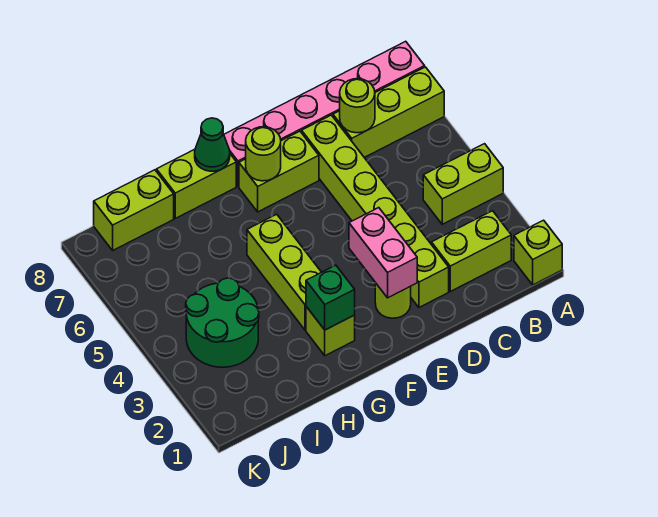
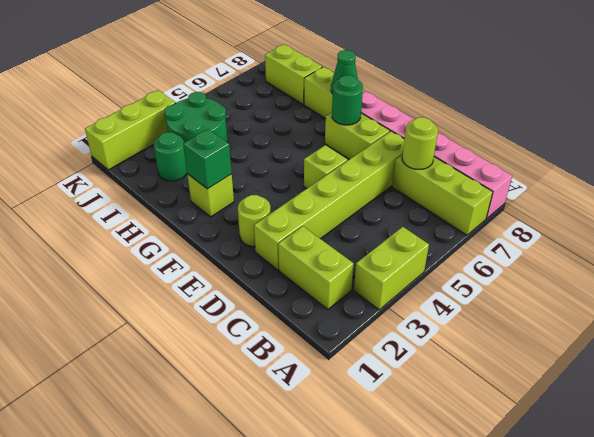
lime brick A1 level 1 -> lime brick E5 level 1
lime brick A4:B4 level 1 -> lime brick A3:A4 level 1
pink brick E2:E3 level 2 -> none
lime round brick F7 level 2 -> green round brick F7 level 2
lime brick G3:G5 level 1 -> lime brick K1:K3 level 1
none -> green round brick I2 level 1

